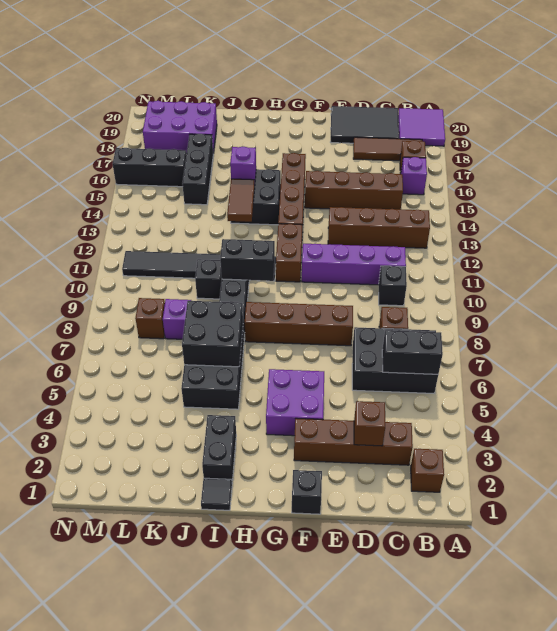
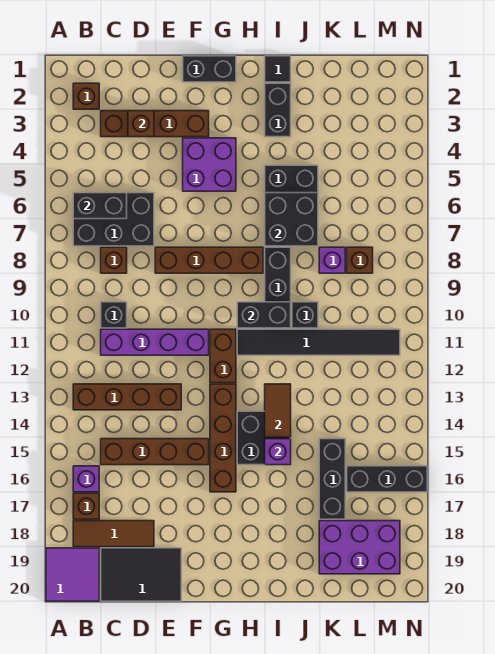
black brick F1 level 1 -> black brick F1:G1 level 1

